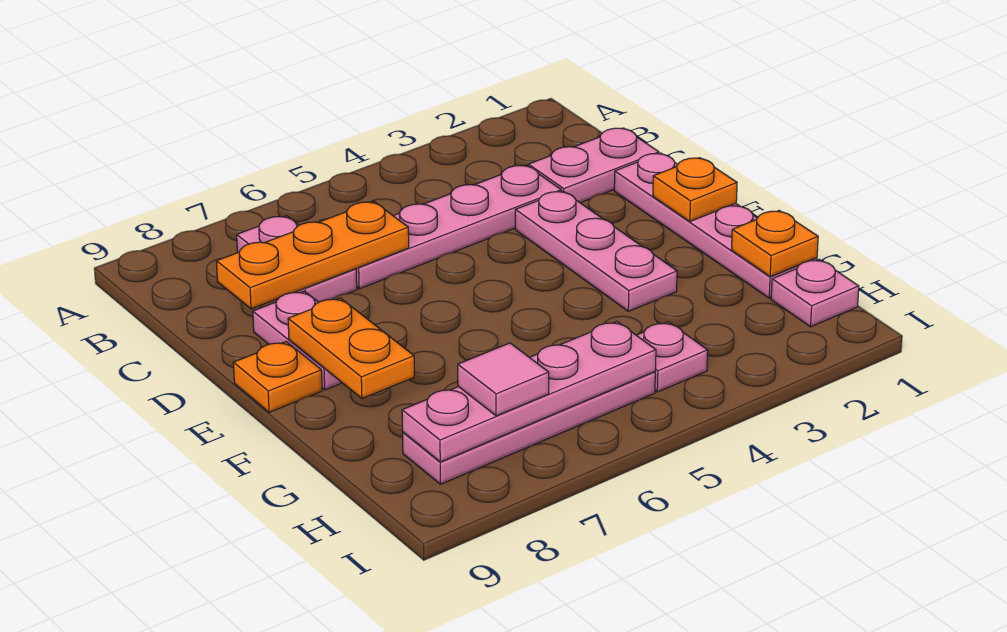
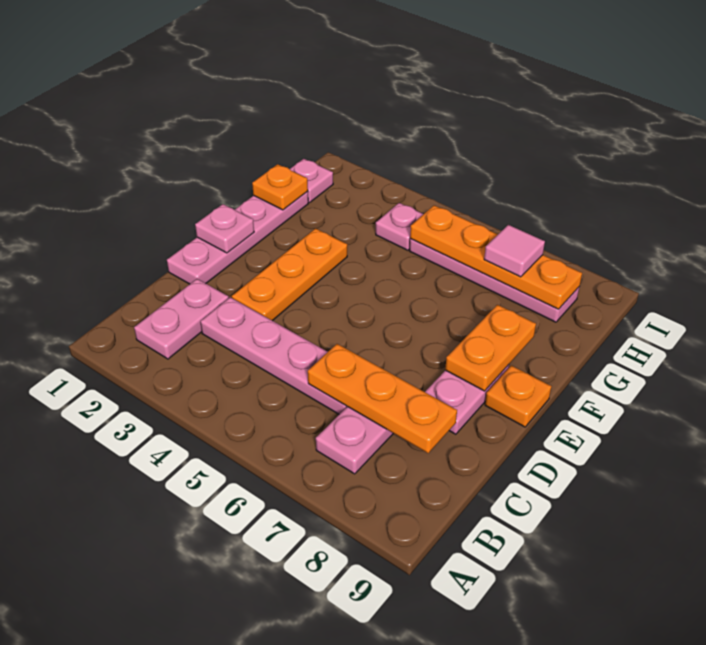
pink plate C1:C2 level 1 -> pink plate B2:C2 level 1
pink plate D3:F3 level 1 -> orange plate D3:F3 level 1
orange plate E1 level 2 -> pink plate E1 level 2
pink plate H5:H8 level 2 -> orange plate H5:H8 level 2

